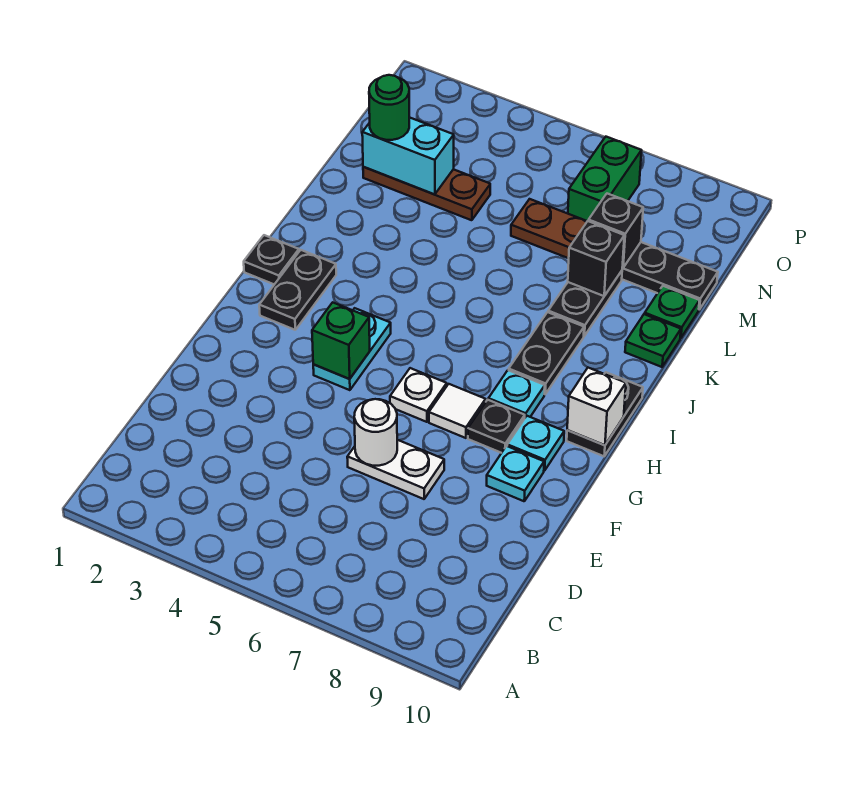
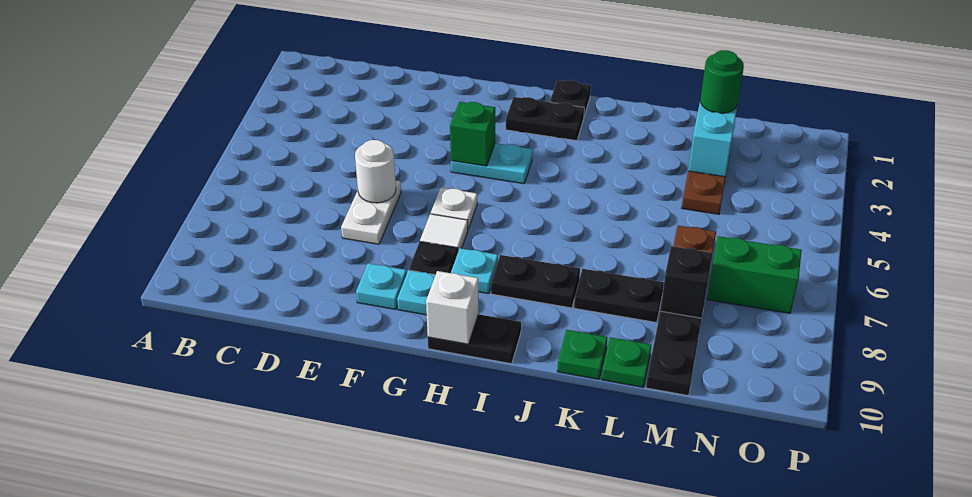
black brick L8 level 2 -> none

